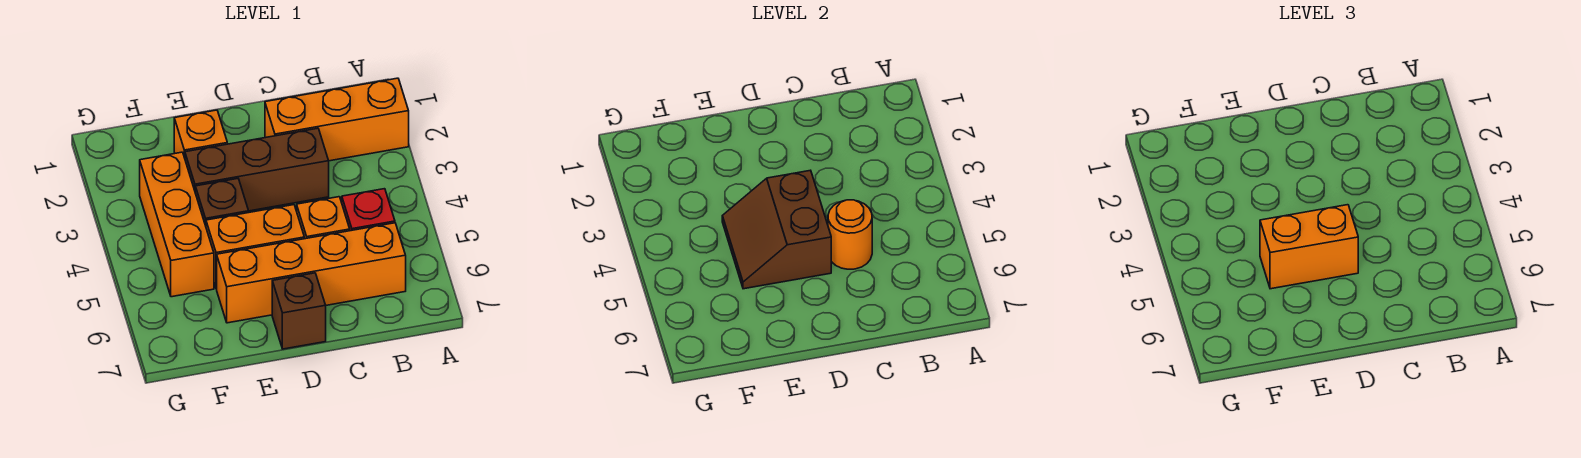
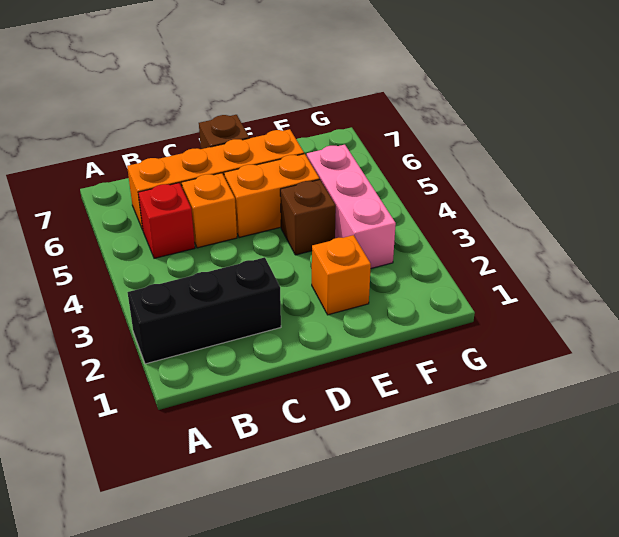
orange brick A2:C2 level 1 -> black brick A2:C2 level 1
brown brick C3:E3 level 1 -> none
orange round brick C5 level 2 -> none
brown slope D4:E5 level 2 top D -> none
orange brick D5:E5 level 3 -> none
orange brick F3:F5 level 1 -> pink brick F3:F5 level 1

